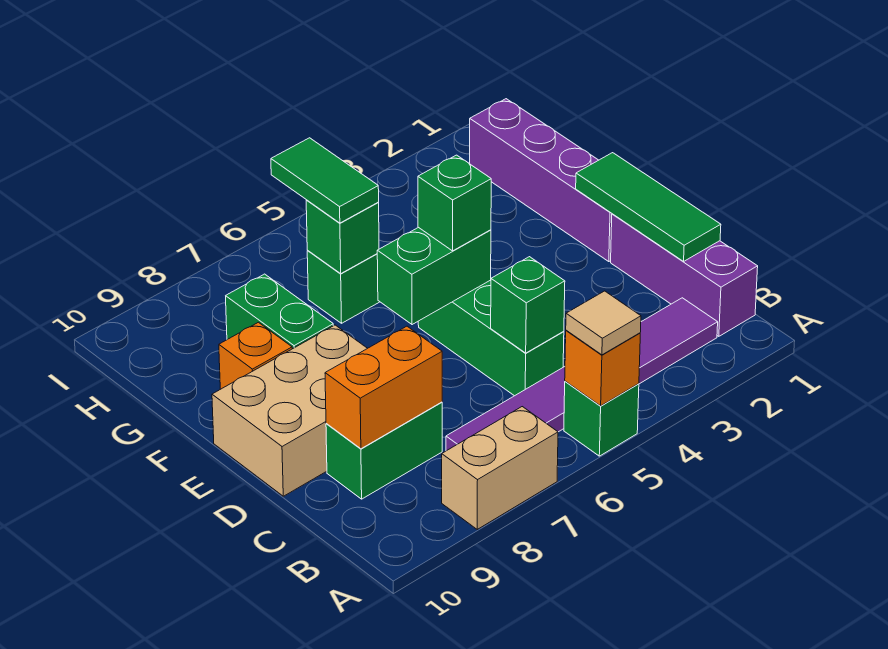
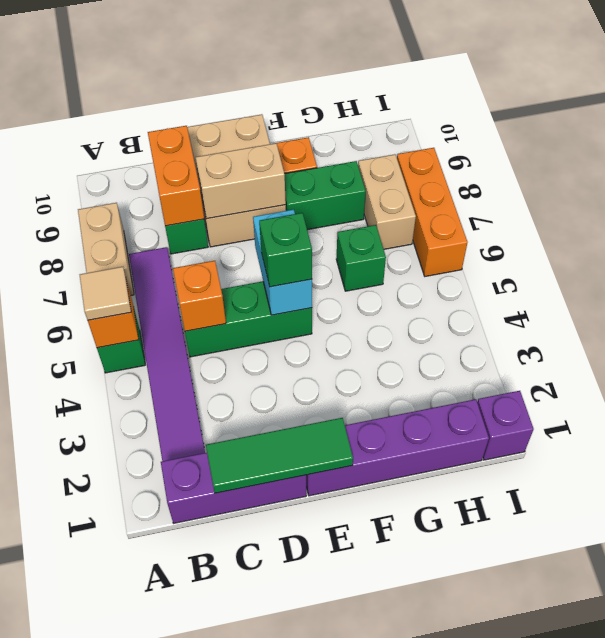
green brick C5 level 2 -> orange brick C5 level 2
none -> tan brick D8:E8 level 2
green brick E5:E6 level 2 -> cyan brick E5:E6 level 2
green brick G6 level 2 -> none
green tile G6:H6 level 3 -> none
none -> tan brick H7:H8 level 1
none -> purple brick I1 level 1
none -> orange brick I6:I8 level 1

